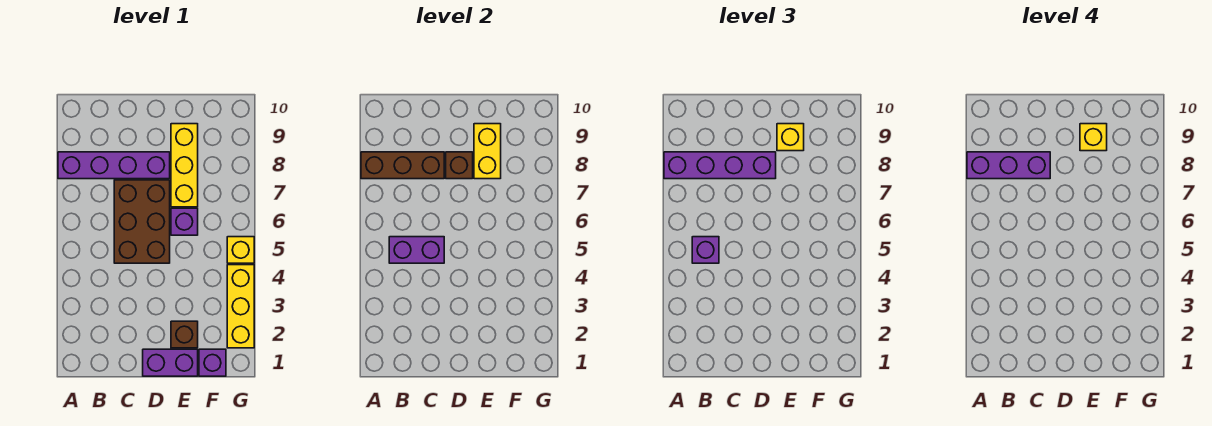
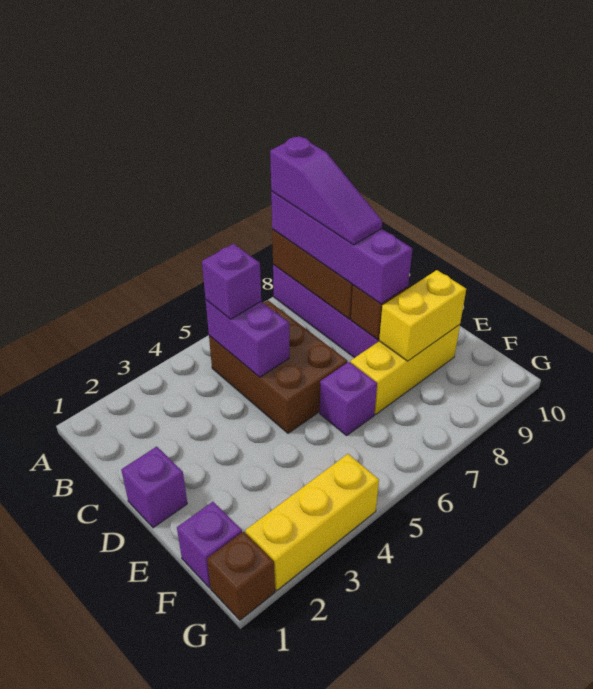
purple brick A8:C8 level 4 -> purple slope A8:C8 level 4 top A
brown brick C5:D7 level 1 -> brown brick B5:D6 level 1
purple brick D1:E1 level 1 -> purple brick D1 level 1
brown brick E2 level 1 -> brown brick G1 level 1
yellow brick E9 level 3 -> none
yellow brick E9 level 4 -> none
yellow brick G5 level 1 -> none

